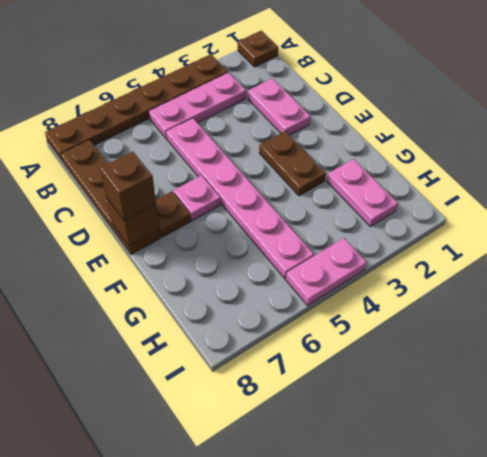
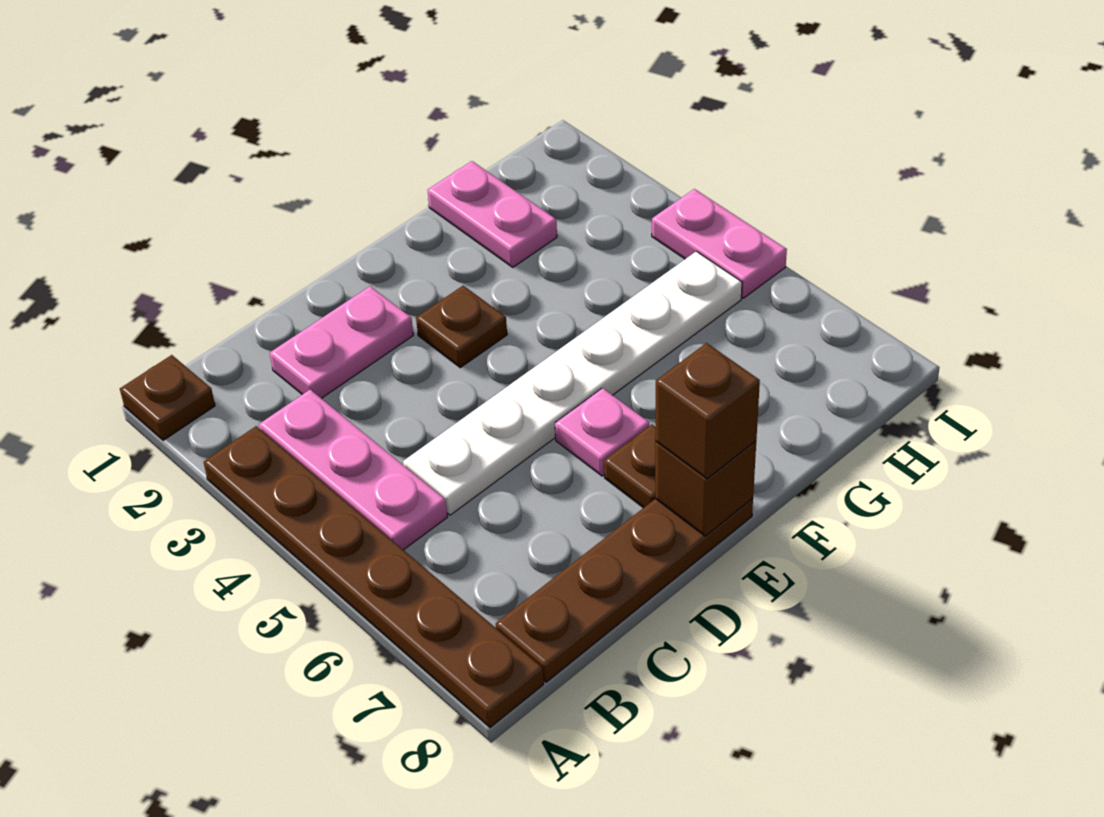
pink plate C5:H5 level 1 -> white plate C5:H5 level 1
brown plate E3:F3 level 1 -> brown plate E3 level 1
pink plate G2:H2 level 1 -> pink plate G1:G2 level 1

